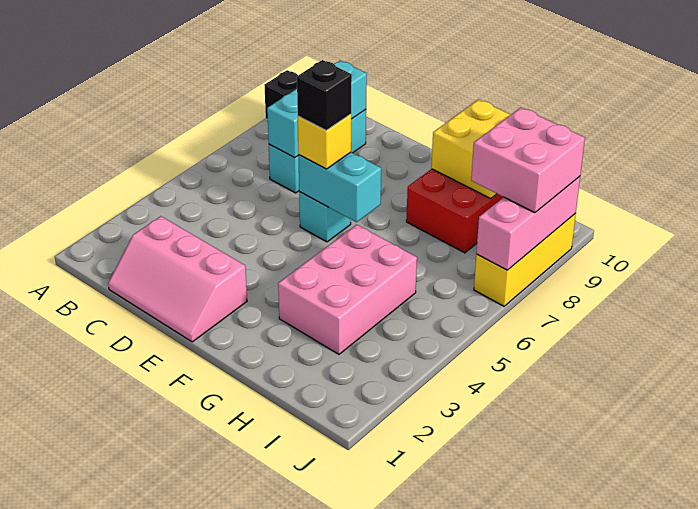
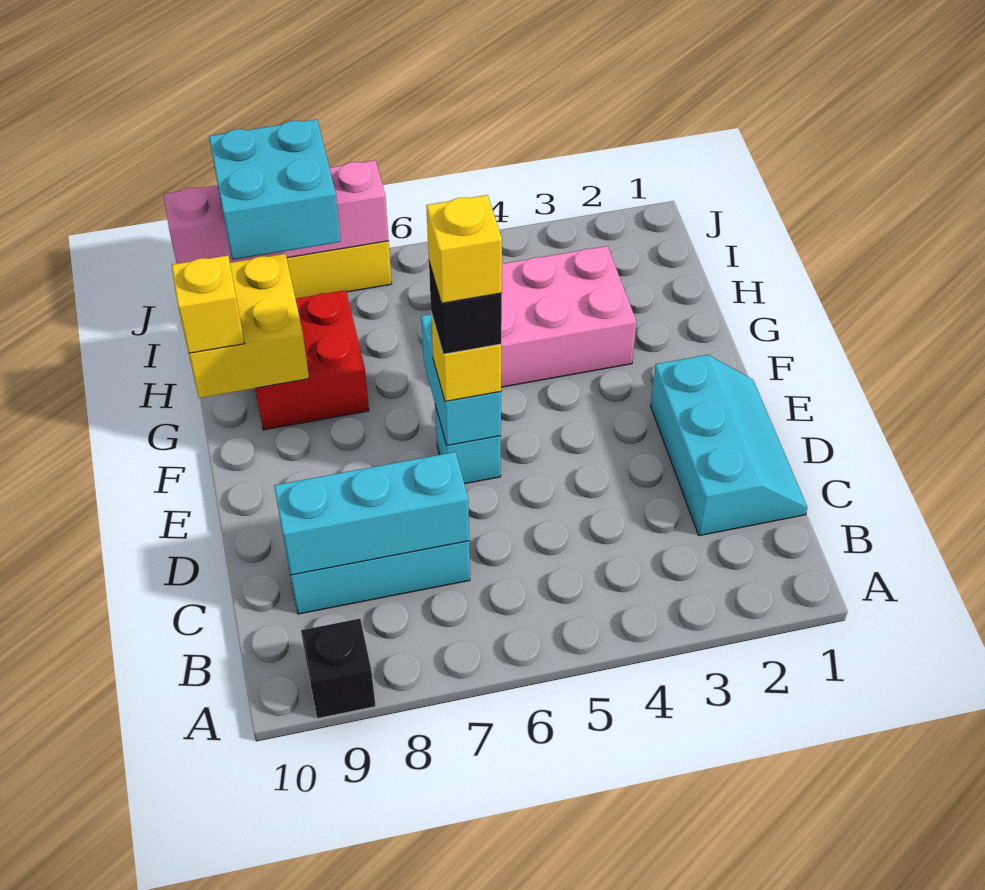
pink slope C1:E2 level 1 top 2 -> cyan slope C1:E2 level 1 top 2
none -> yellow brick E6 level 5
none -> yellow brick G10 level 3
pink brick I8:J9 level 3 -> cyan brick I8:J9 level 3
pink brick J7:J9 level 2 -> pink brick J7:J10 level 2

